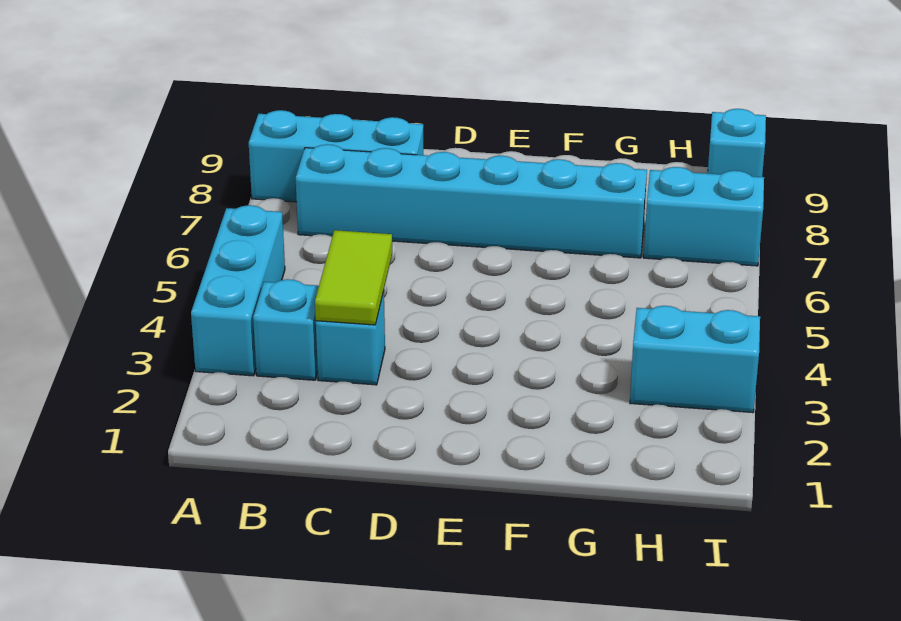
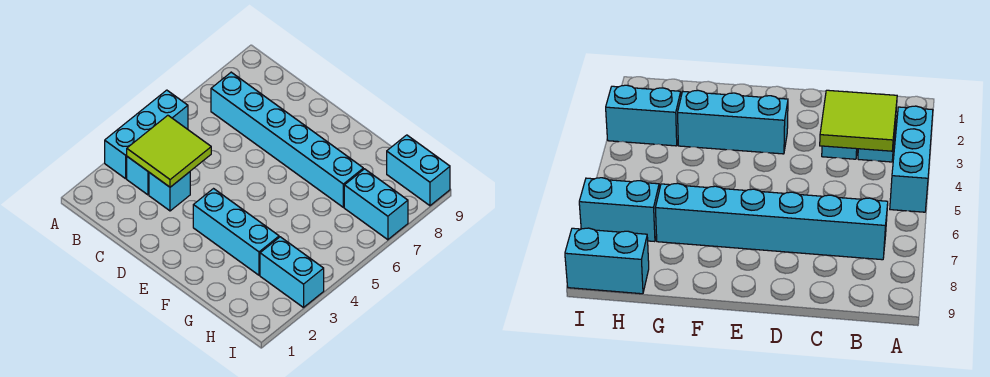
cyan brick A8:C8 level 1 -> cyan brick E3:G3 level 1
lime tile C3:C4 level 2 -> lime tile B3:C4 level 2
cyan brick I9 level 1 -> cyan brick H9:I9 level 1

